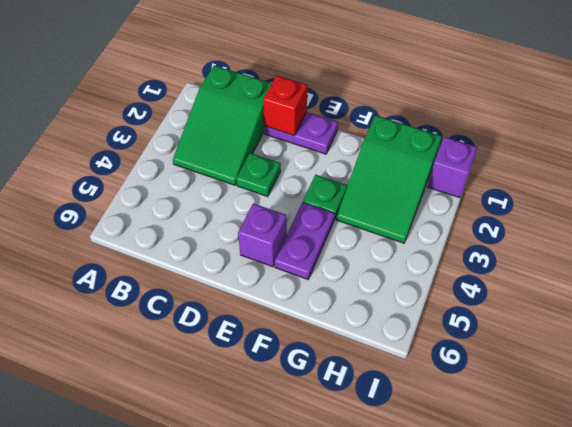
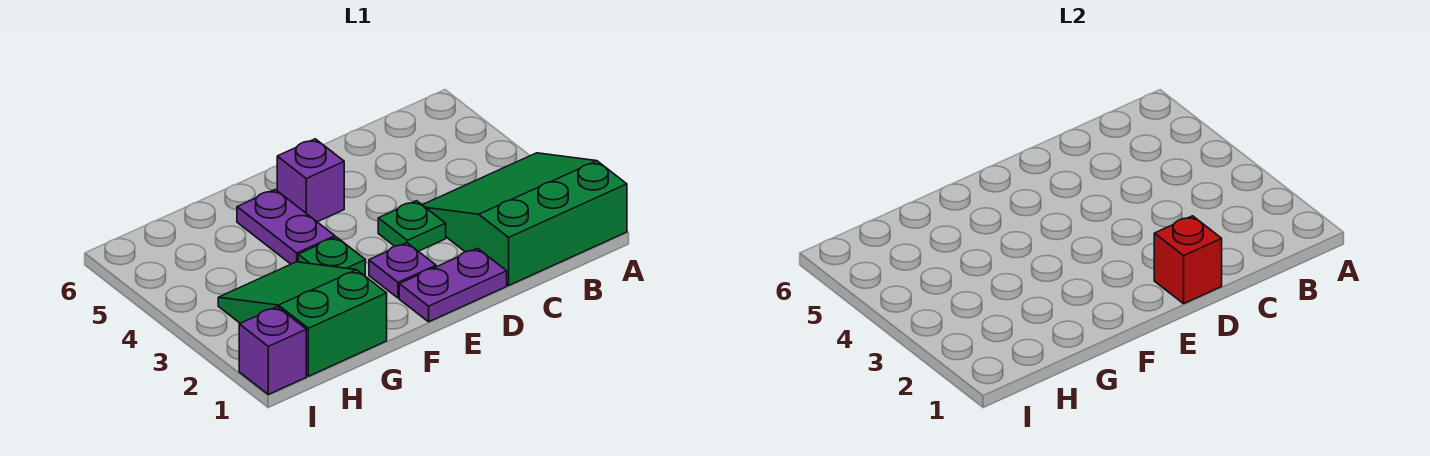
green slope B1:C3 level 1 top 1 -> green slope A1:C3 level 1 top 1
none -> purple plate E2 level 1

